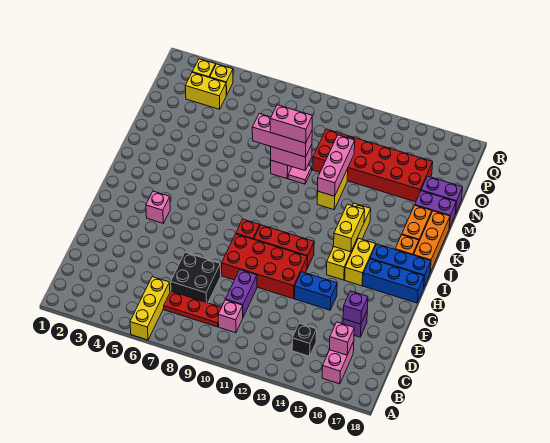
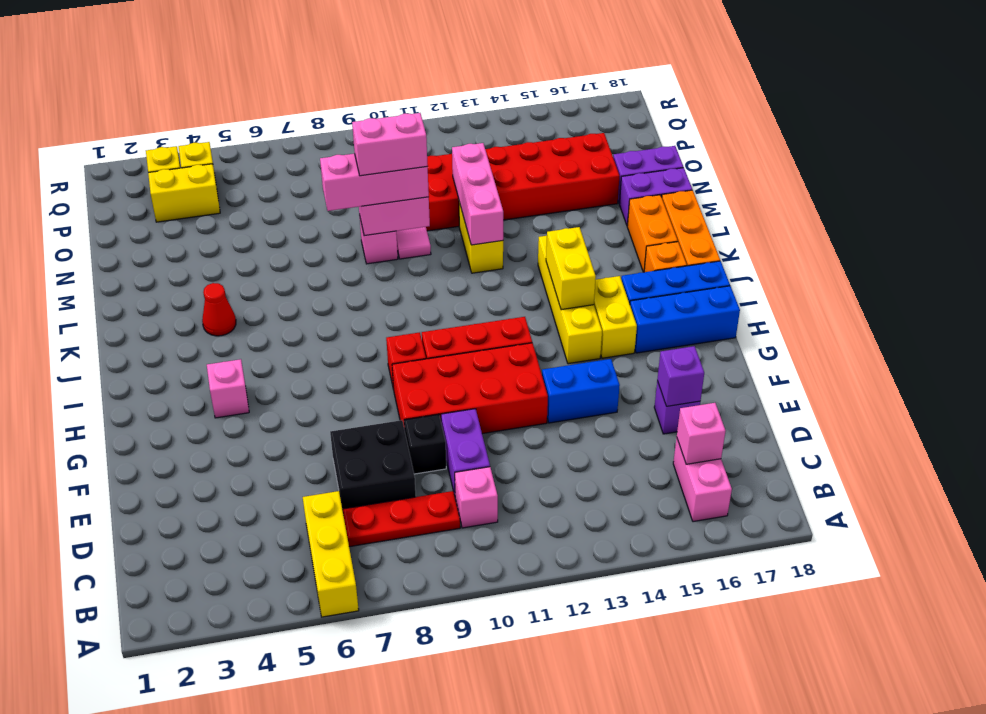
black brick C14 level 1 -> black brick E9 level 1
none -> red cone K4 level 1

